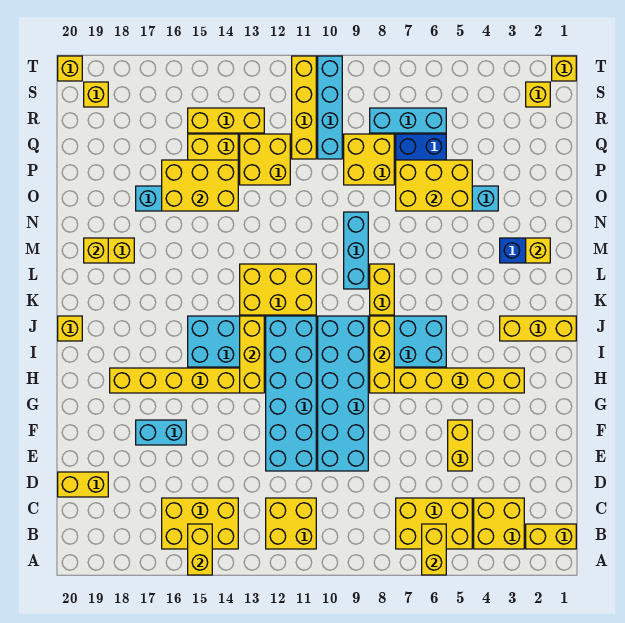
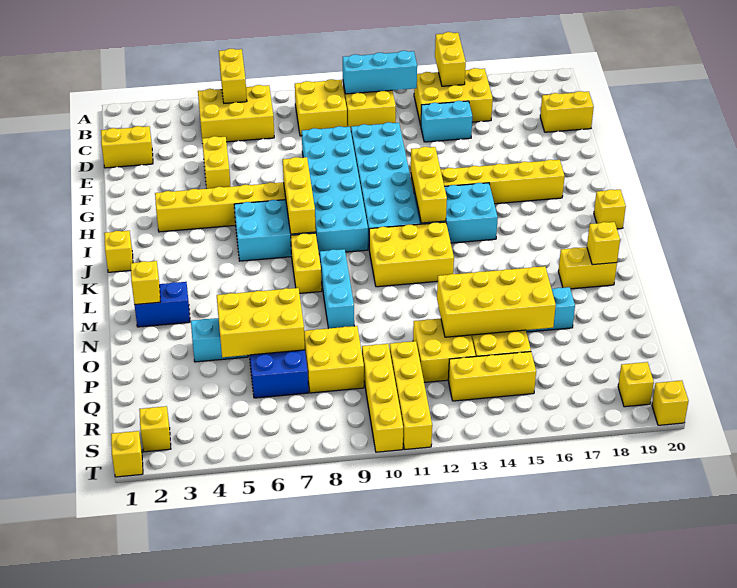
yellow brick B1:B2 level 1 -> yellow brick D1:D2 level 1
yellow brick B3:C4 level 1 -> yellow brick B9:C10 level 1
cyan brick F16:F17 level 1 -> cyan brick D14:D15 level 1
yellow brick J1:J3 level 1 -> yellow brick J1 level 1
yellow brick O14:P16 level 2 -> yellow brick O13:P16 level 2
cyan brick Q10:T10 level 1 -> yellow brick Q10:T10 level 1
cyan brick R6:R8 level 1 -> cyan brick B11:B13 level 2

